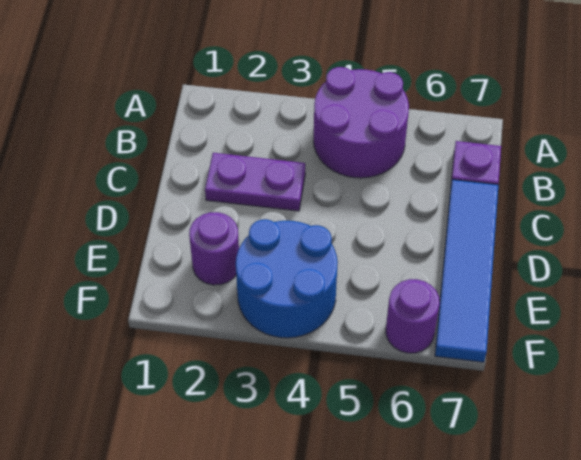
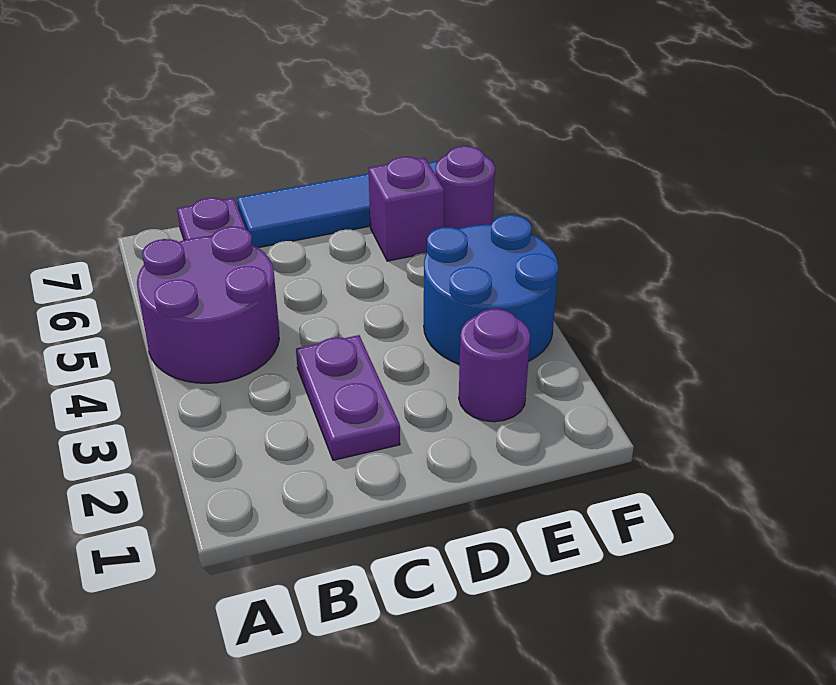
none -> purple brick E6 level 1

